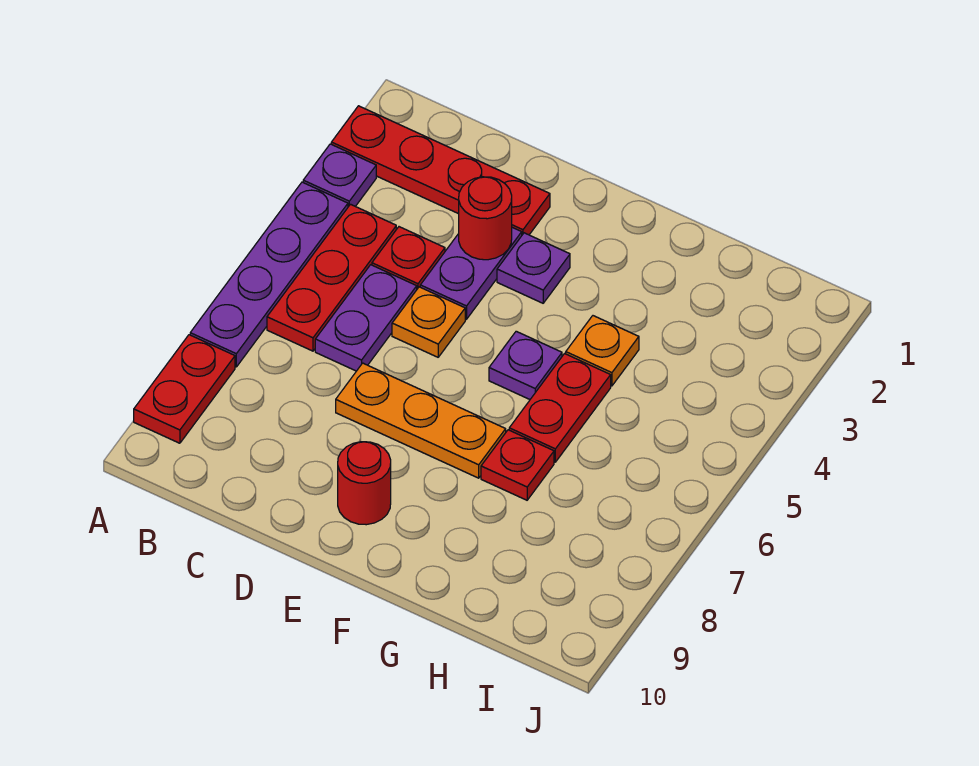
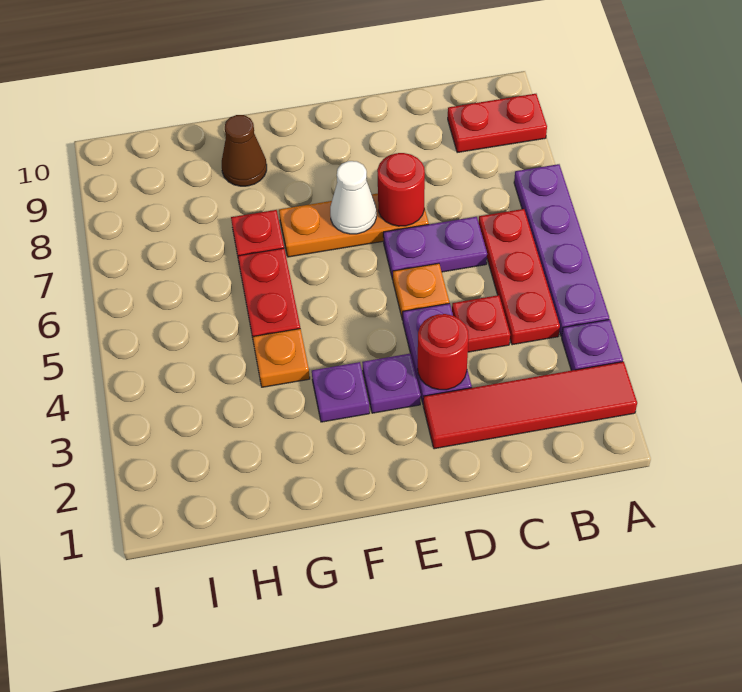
red plate A2:D2 level 1 -> red tile A2:D2 level 1
red plate A8:A9 level 1 -> red plate A9:B9 level 1
purple plate C5:C6 level 1 -> purple plate C6:D6 level 1
none -> white cone E7 level 2
red round brick E9 level 1 -> red round brick D7 level 2
purple plate F5 level 1 -> purple plate F3 level 1
none -> brown cone G9 level 1

